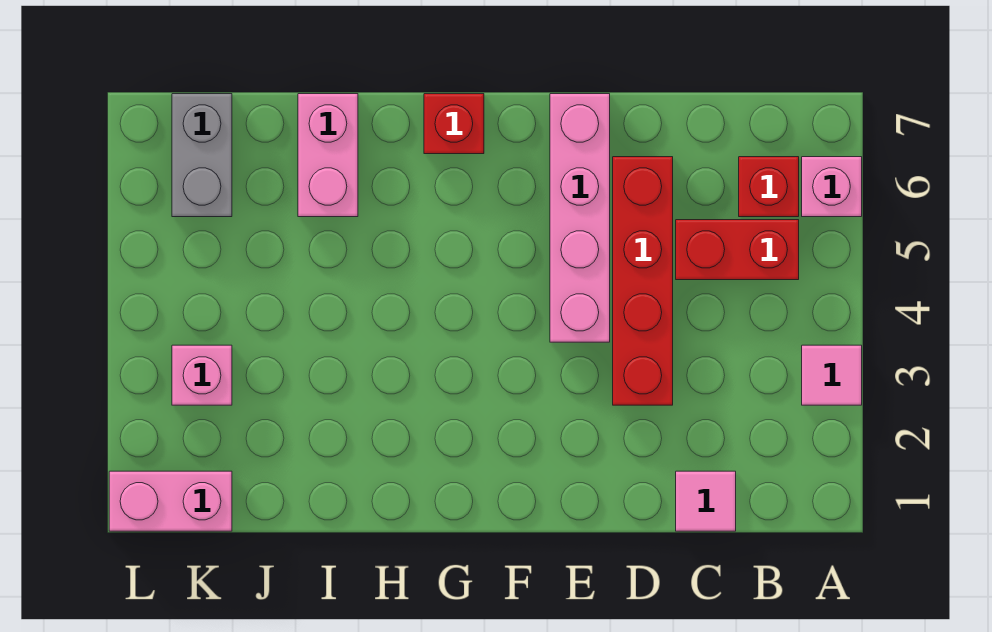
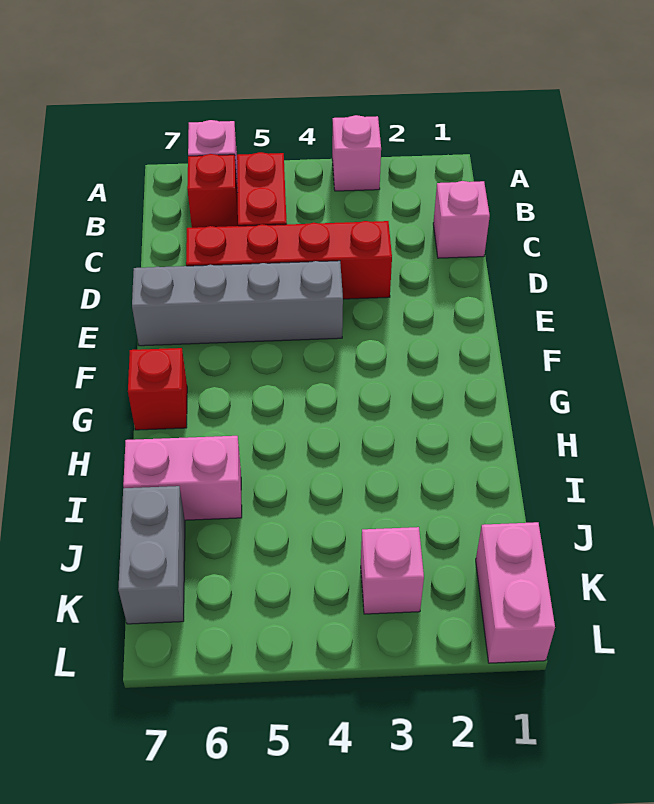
pink tile A3 level 1 -> pink brick A3 level 1
pink tile C1 level 1 -> pink brick C1 level 1
pink brick E4:E7 level 1 -> grey brick E4:E7 level 1
grey brick K6:K7 level 1 -> grey brick J7:K7 level 1

